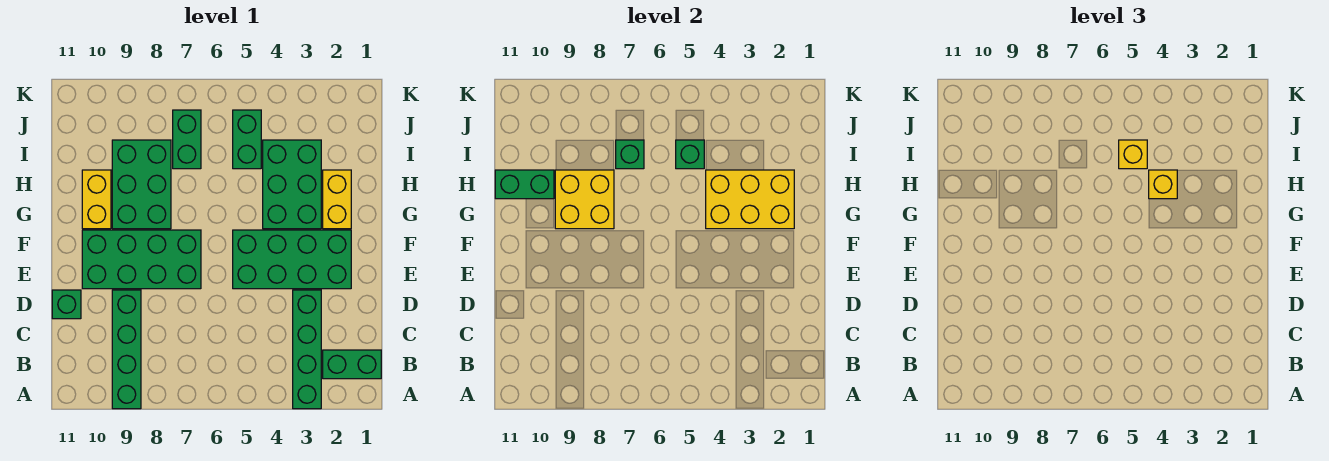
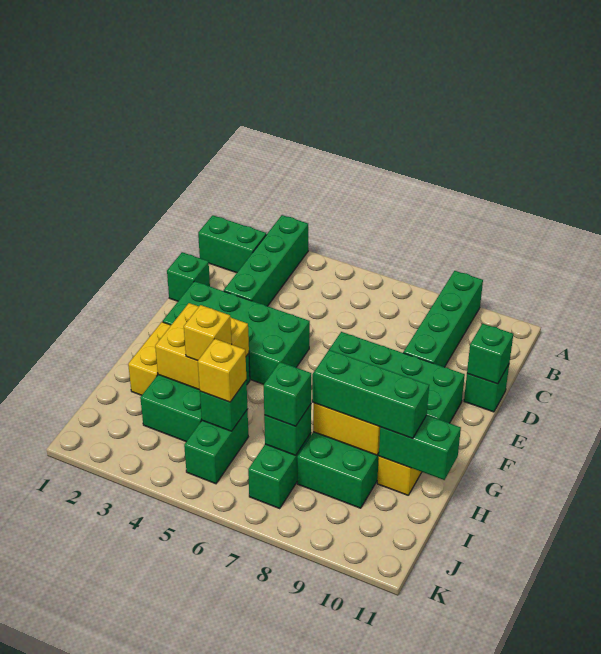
none -> green brick D1 level 1
none -> green brick D11 level 2
yellow brick G2:H4 level 2 -> yellow brick G3:H4 level 2
none -> green brick H8:H10 level 3
none -> green brick I7 level 3

